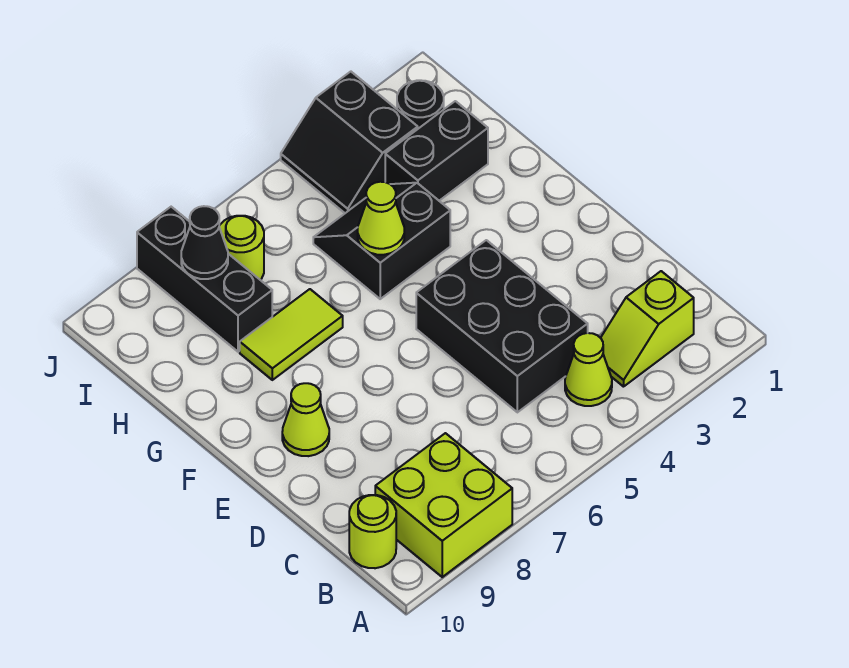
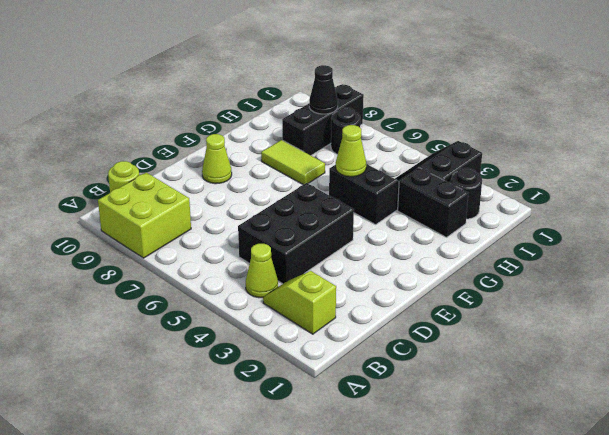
lime round brick I7 level 1 -> black round brick I7 level 1

